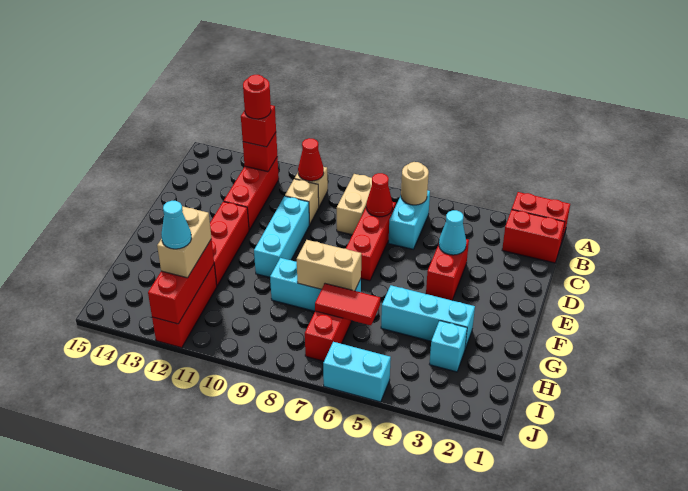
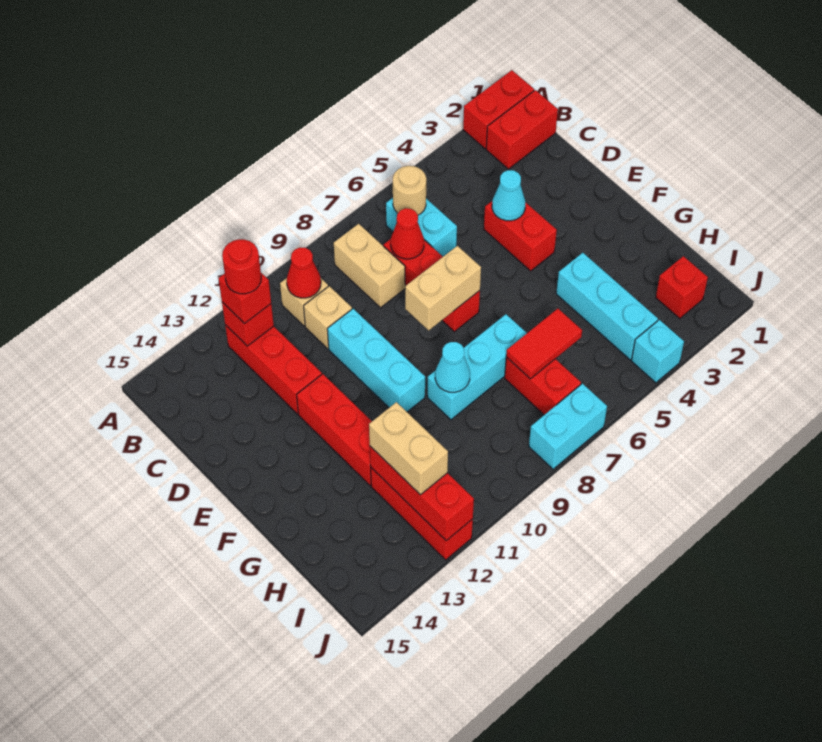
cyan brick G3:G5 level 1 -> cyan brick G4:I4 level 1
tan brick G7:G8 level 2 -> tan brick E7:E8 level 2
cyan brick H3 level 1 -> cyan brick J4 level 1
none -> red brick I2 level 1
cyan cone I12 level 4 -> cyan cone G9 level 2
cyan brick J5:J6 level 1 -> cyan brick J7:J8 level 1

